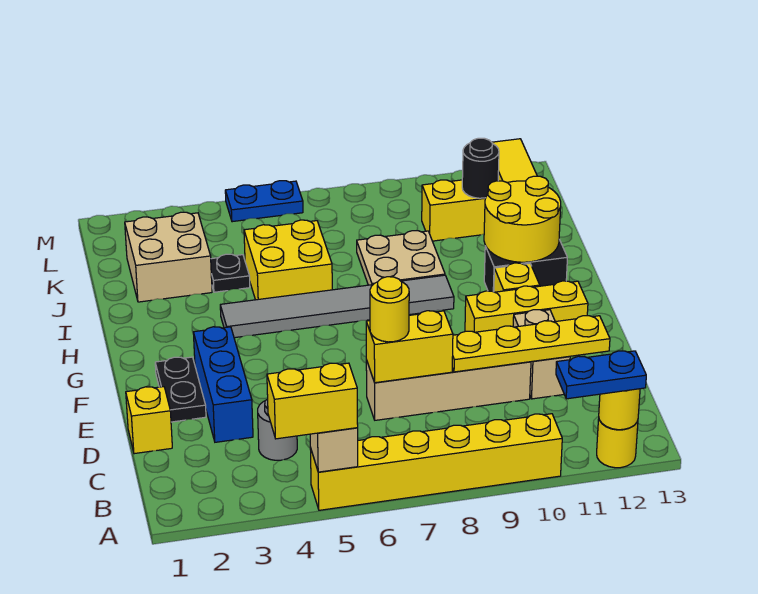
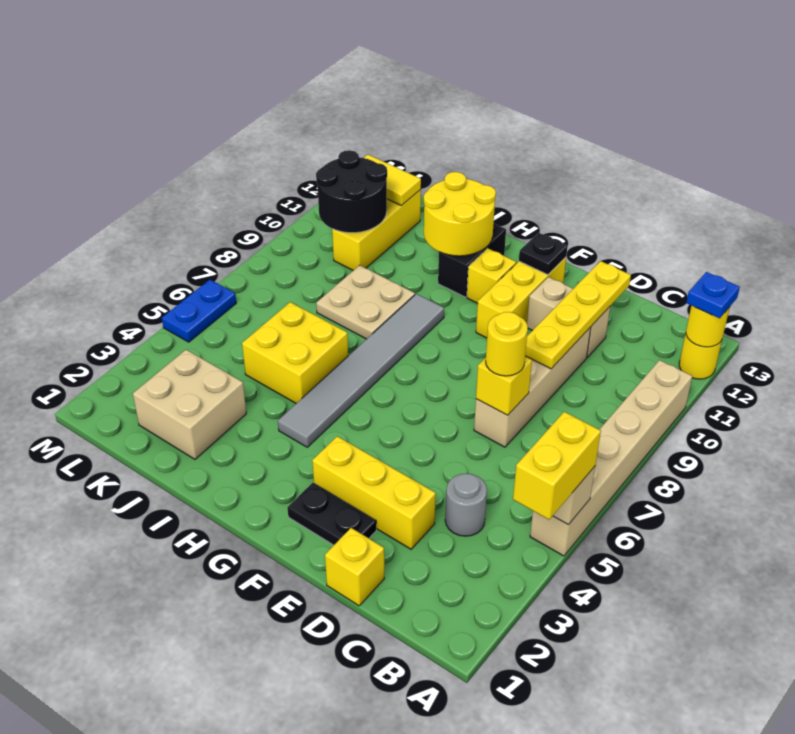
yellow brick A5:A10 level 1 -> tan brick A5:A10 level 1
blue plate A11:A12 level 3 -> blue plate A12 level 3
blue brick D3:F3 level 1 -> yellow brick D3:F3 level 1
yellow brick D7:D8 level 2 -> yellow brick D7 level 2
black plate J4 level 1 -> black plate F12 level 2
black round brick K11 level 2 -> black round brick K10:L11 level 2

